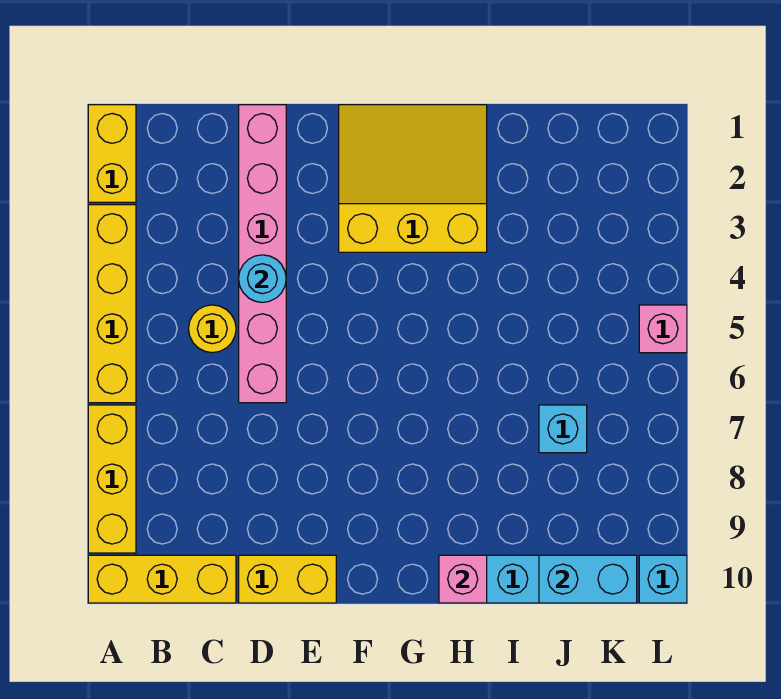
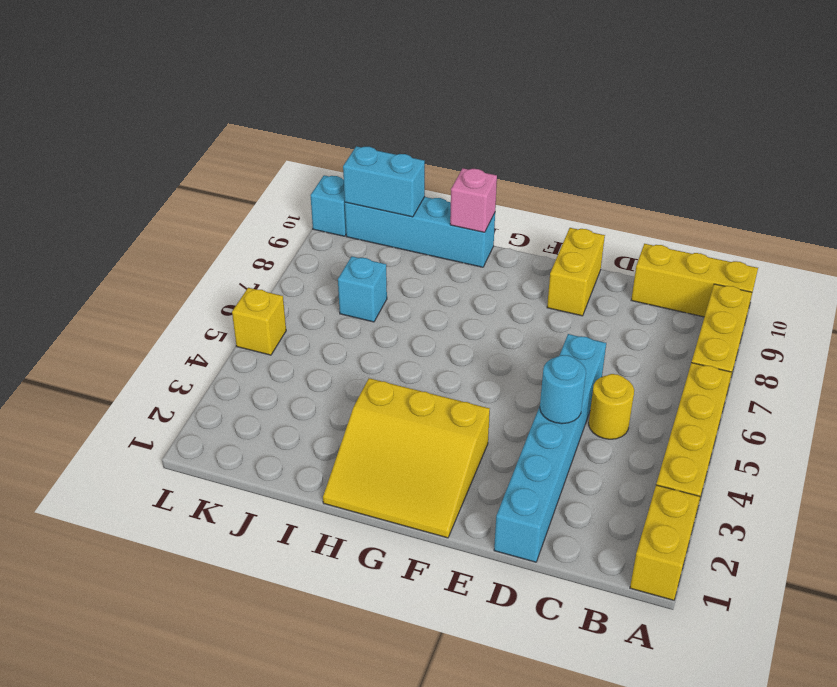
pink brick D1:D6 level 1 -> cyan brick D1:D6 level 1
yellow brick D10:E10 level 1 -> yellow brick E9:E10 level 1
pink brick L5 level 1 -> yellow brick L5 level 1

